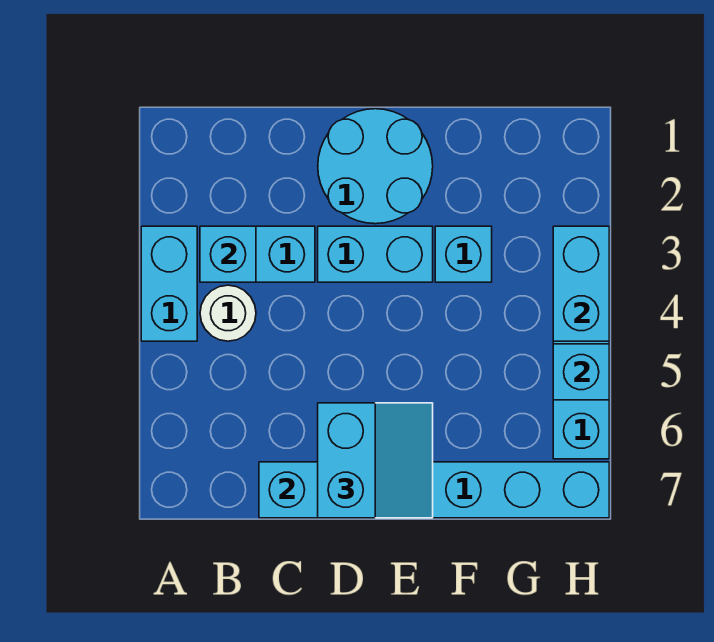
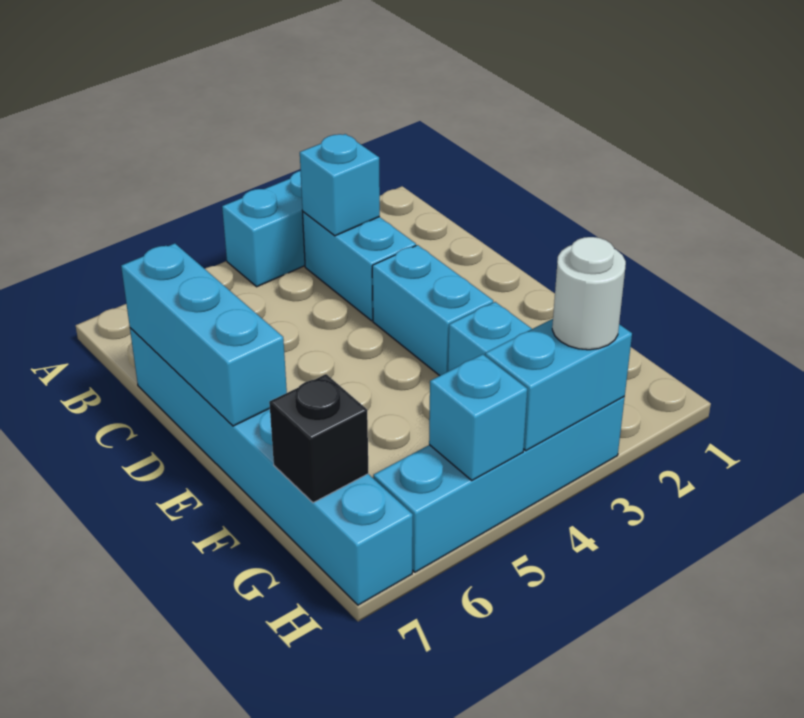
white round brick B4 level 1 -> white round brick H3 level 3
cyan round brick D1:E2 level 1 -> none
cyan slope D6:E7 level 3 top D -> none
none -> black brick G7 level 2

